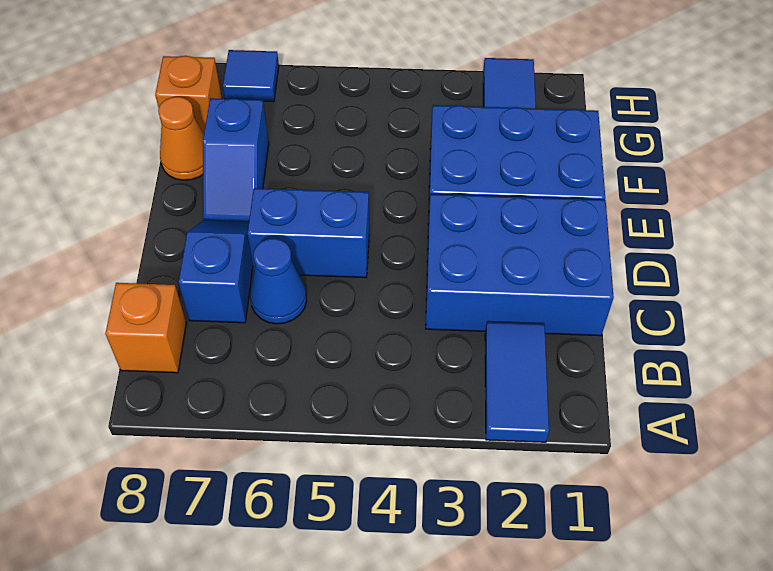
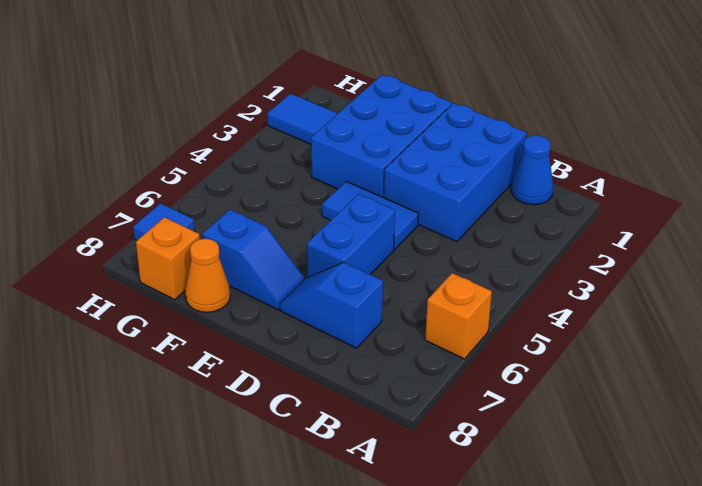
blue tile A2:B2 level 1 -> blue tile D4:E4 level 1
orange brick B8 level 1 -> orange brick A6 level 1
blue cone C6 level 1 -> blue cone B1 level 1

